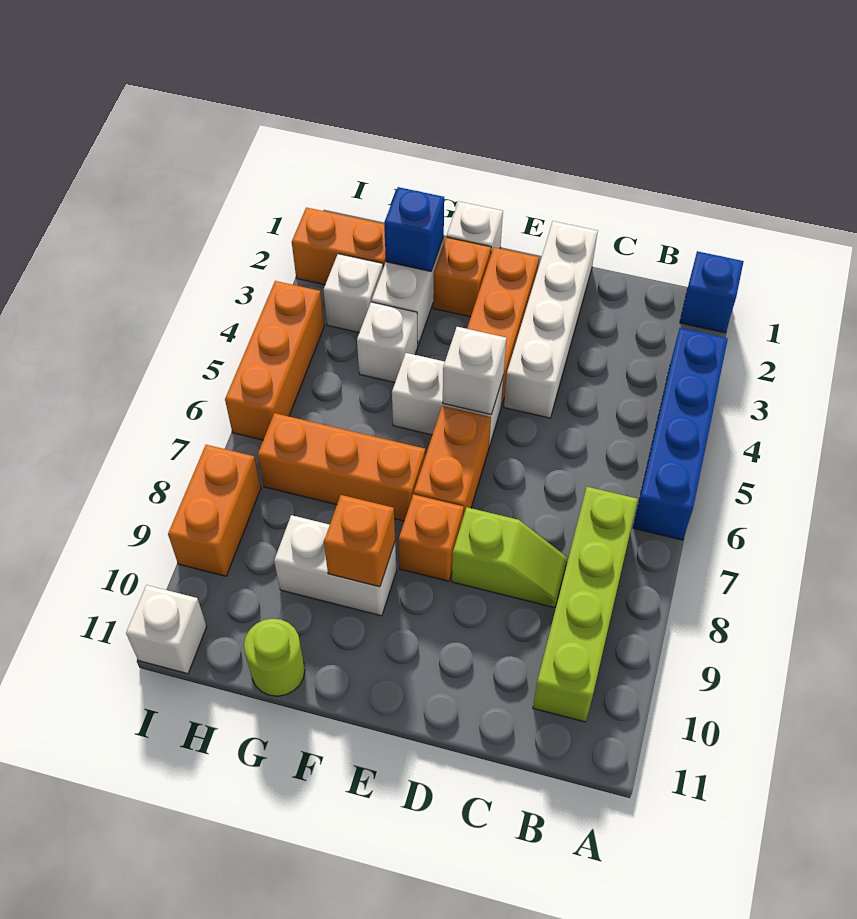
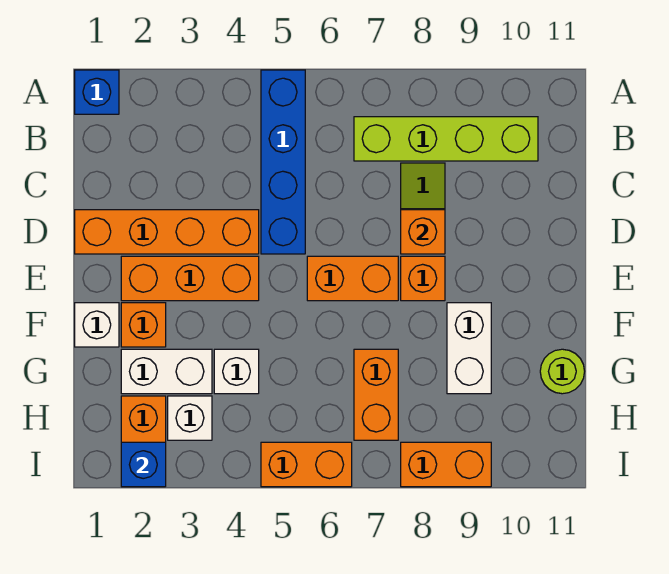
blue brick A3:A6 level 1 -> blue brick A5:D5 level 1
white brick D1:D4 level 1 -> orange brick D1:D4 level 1
white brick E5:F5 level 1 -> none
white brick E5 level 2 -> none
orange brick F7:H7 level 1 -> orange brick G7:H7 level 1
orange brick F9 level 2 -> orange brick D8 level 2
blue brick G2 level 2 -> blue brick I2 level 2
orange brick I4:I6 level 1 -> orange brick I5:I6 level 1
white brick I11 level 1 -> none

